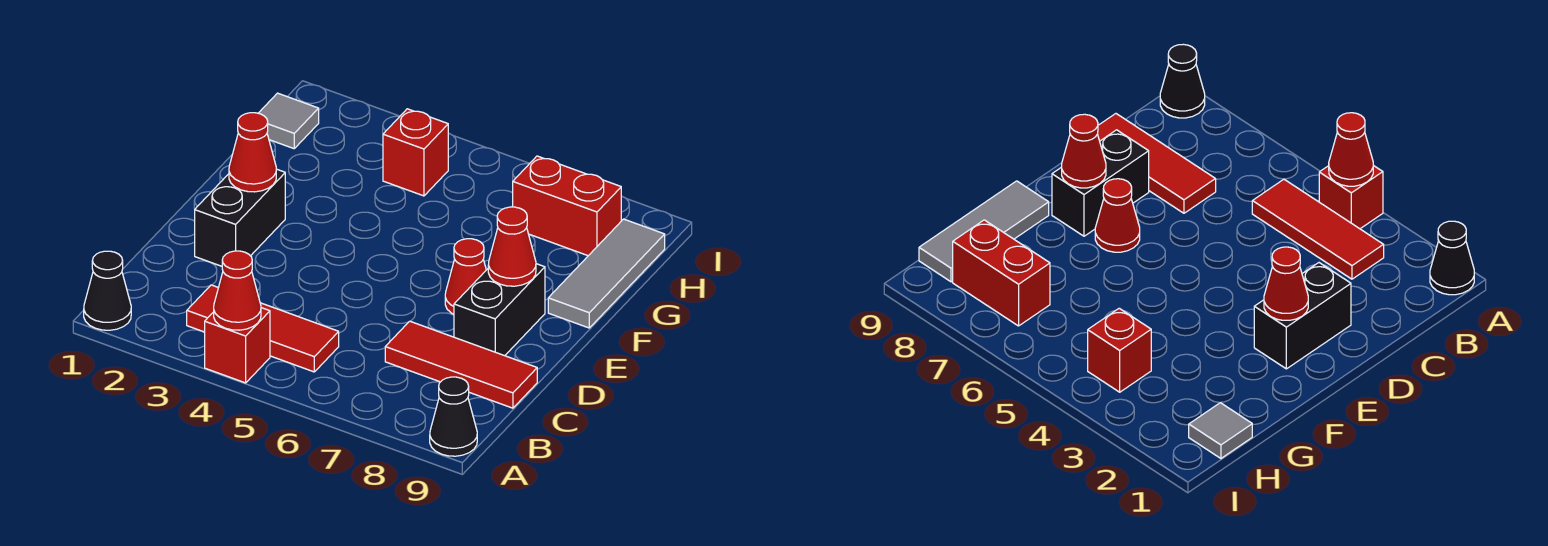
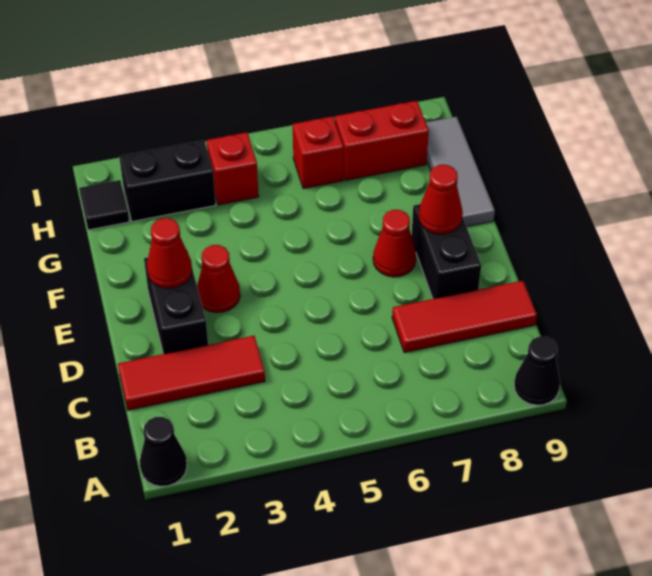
red brick A4 level 1 -> red brick H6 level 1
red cone A4 level 2 -> red cone E3 level 1
red tile B3:B5 level 1 -> red tile C1:C3 level 1
grey tile H1 level 1 -> black tile H1 level 1
none -> black brick H2:H3 level 1

